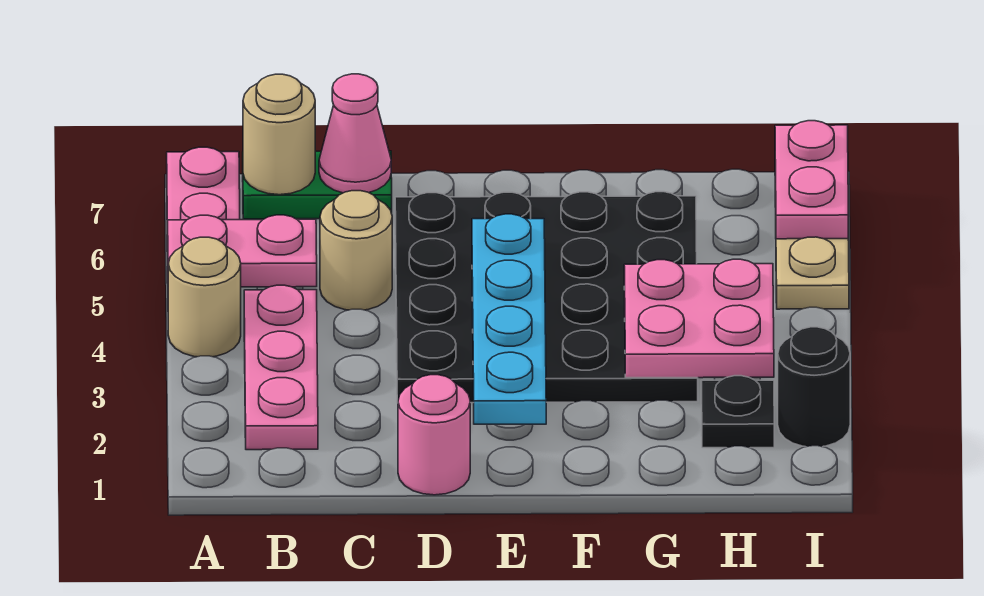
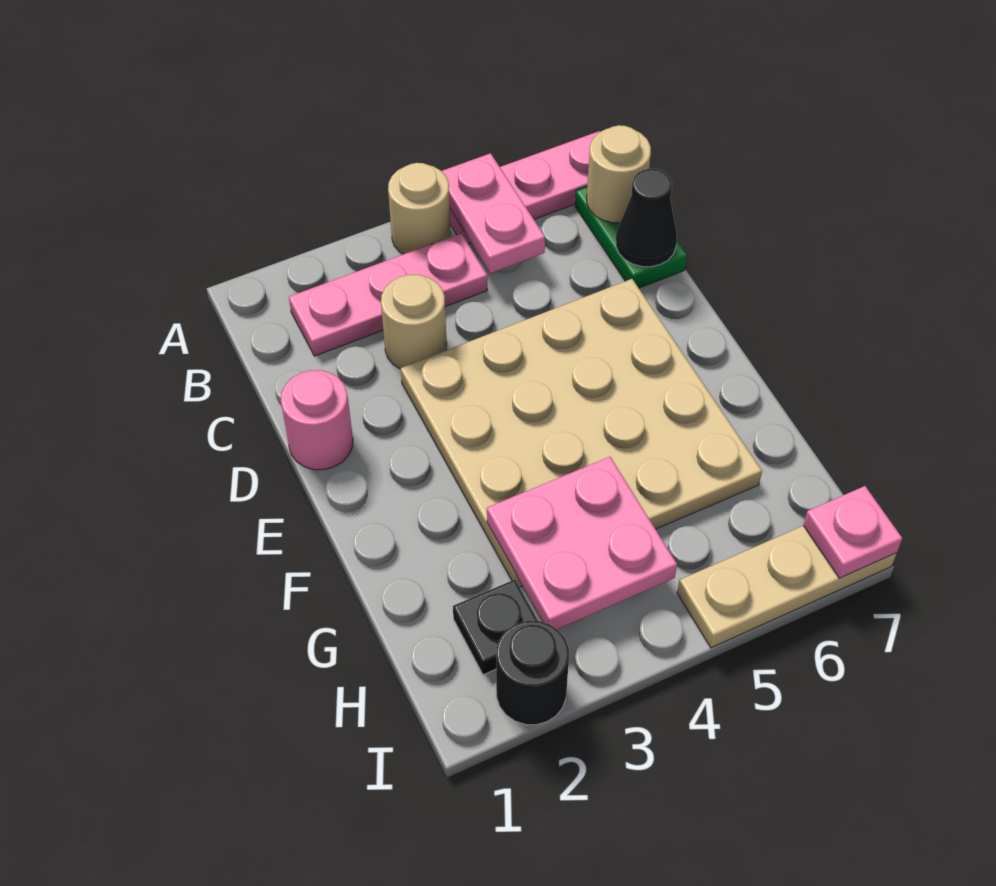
tan round brick C5 level 1 -> tan round brick C3 level 1
pink cone C7 level 2 -> black cone C7 level 2
black plate D3:G6 level 1 -> tan plate D3:G6 level 1
cyan plate E2:E5 level 2 -> none
pink plate I6:I7 level 2 -> pink plate I7 level 2

